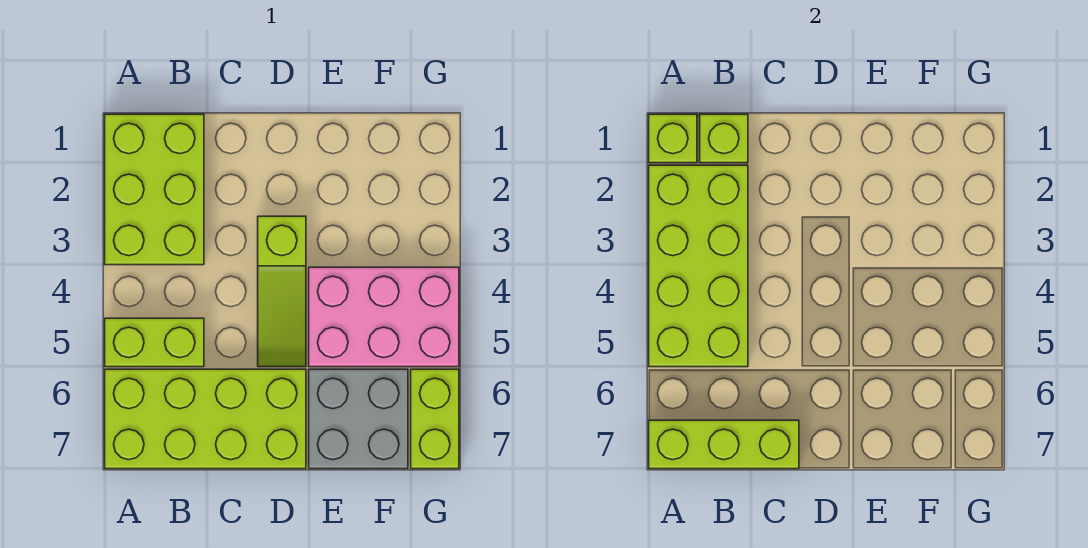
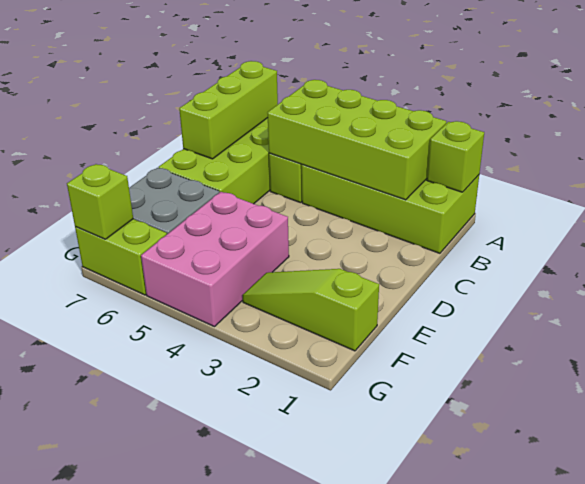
lime brick A1:B3 level 1 -> lime brick A1:B4 level 1
lime brick B1 level 2 -> lime brick G7 level 2
lime slope D3:D5 level 1 top 3 -> lime slope F1:F3 level 1 top 1

